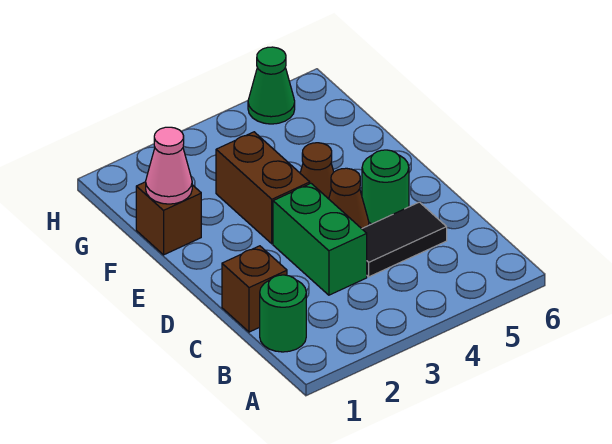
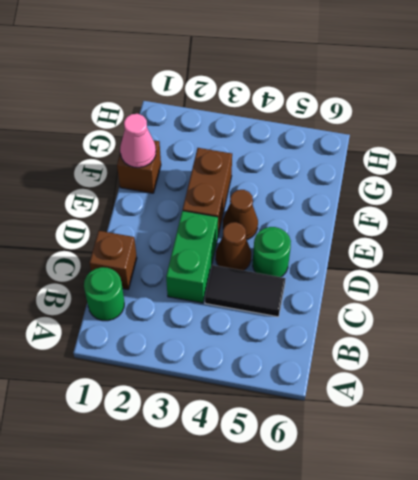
green cone H5 level 1 -> none

